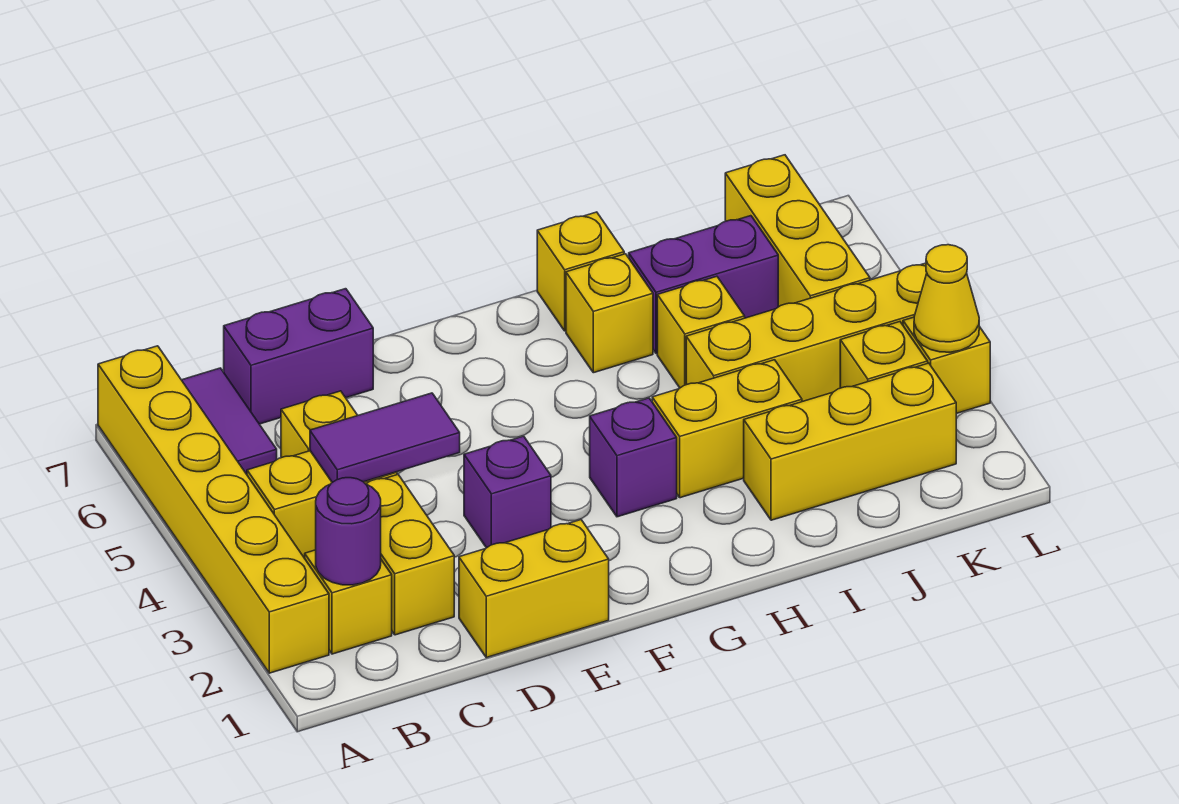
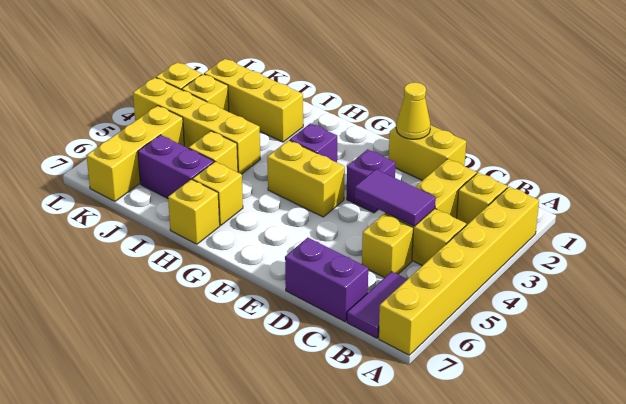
purple round brick B2 level 2 -> none
yellow brick H3:I3 level 1 -> yellow brick F4:G4 level 1
yellow cone L3 level 2 -> yellow cone E1 level 2

